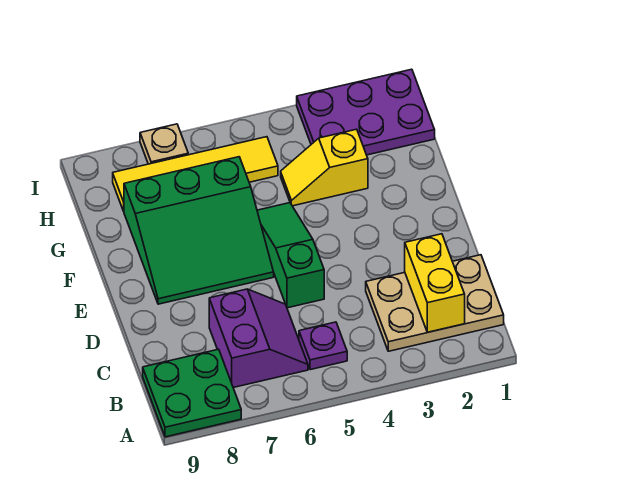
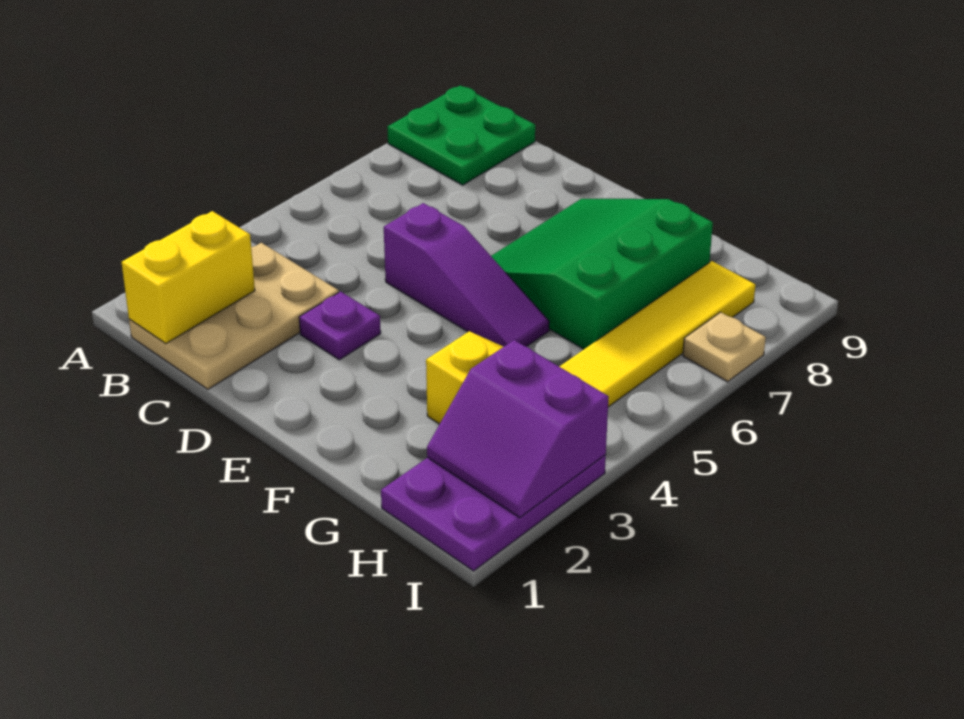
yellow brick B2:C2 level 2 -> yellow brick B1:B2 level 2
purple plate B5 level 1 -> purple plate D3 level 1
purple slope B6:C7 level 1 top 7 -> purple slope H2:I3 level 2 top 3
green slope D5:F5 level 1 top D -> purple slope D5:F5 level 1 top D

